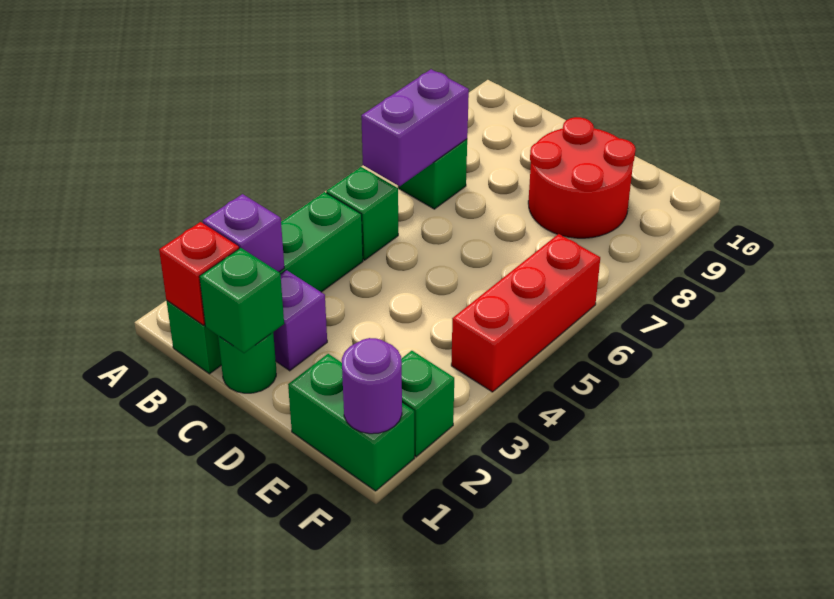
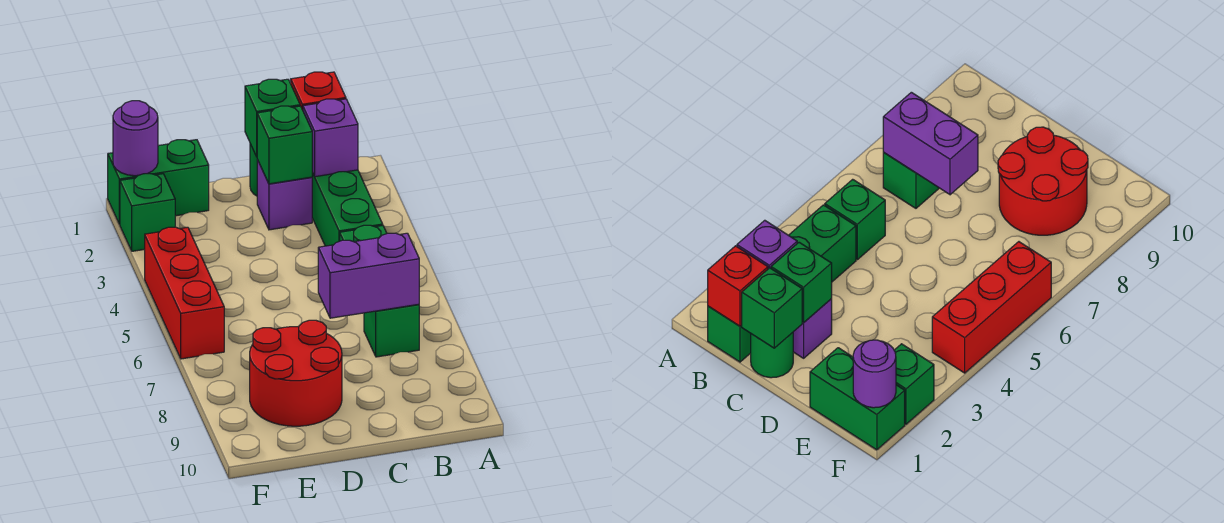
purple brick B6:B7 level 2 -> purple brick B7:C7 level 2
none -> green brick C2 level 2

